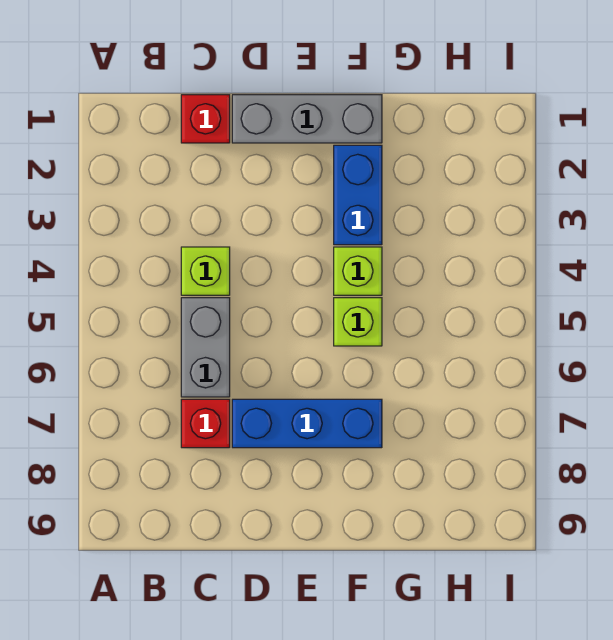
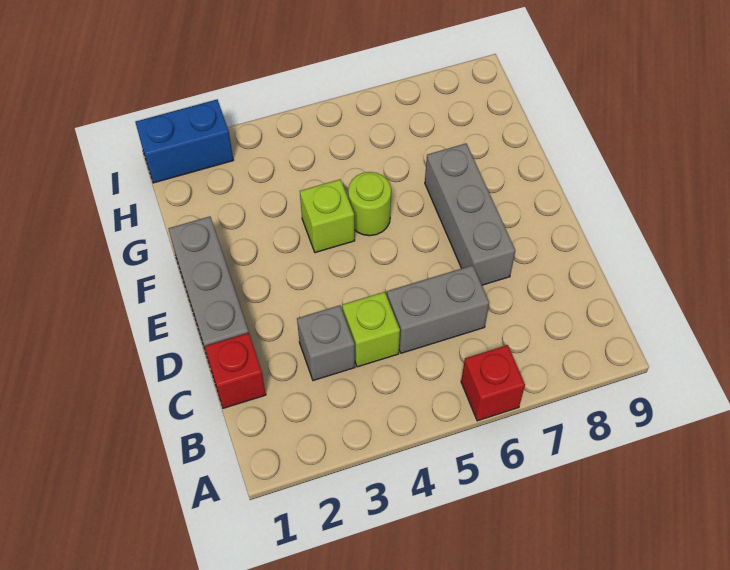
none -> grey brick C3 level 1
red brick C7 level 1 -> red brick A6 level 1
blue brick D7:F7 level 1 -> grey brick D7:F7 level 1
blue brick F2:F3 level 1 -> blue brick I1:I2 level 1
lime brick F5 level 1 -> lime round brick F5 level 1

